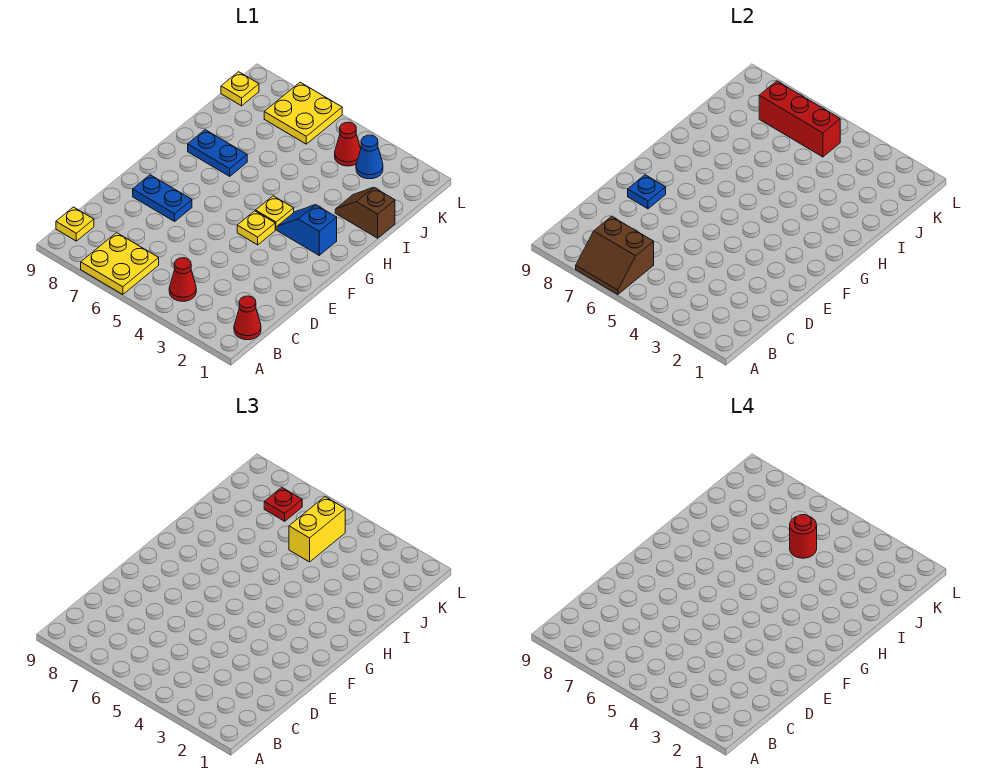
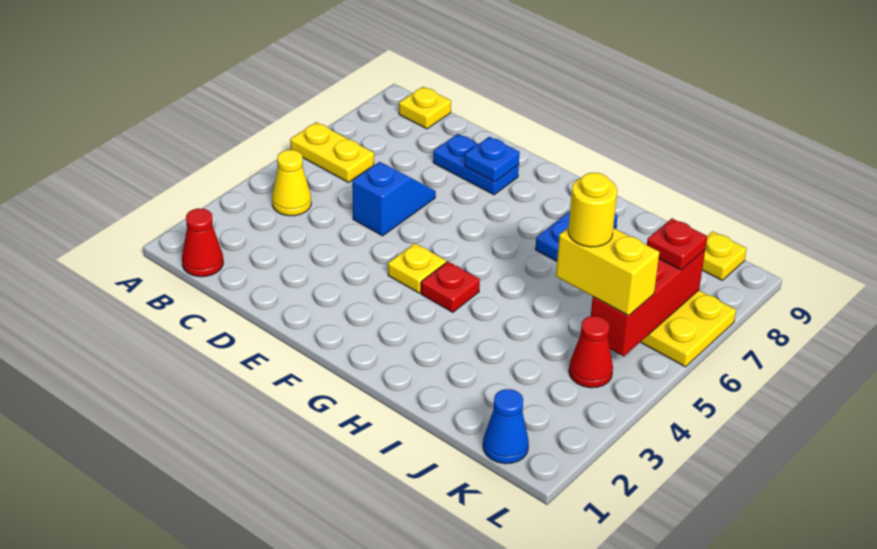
yellow plate A6:B7 level 1 -> yellow plate A6:B6 level 1
brown slope A6:B7 level 2 top B -> none
red cone B4 level 1 -> yellow cone B4 level 1
blue plate E7:E8 level 1 -> blue plate D8:E8 level 1
blue slope G2:G3 level 1 top 2 -> blue slope D5:D6 level 1 top 5
yellow plate G4 level 1 -> red plate G4 level 1
brown slope I1:I2 level 1 top 1 -> none
red round brick J5 level 4 -> yellow round brick J5 level 4
blue cone K3 level 1 -> blue cone K1 level 1

